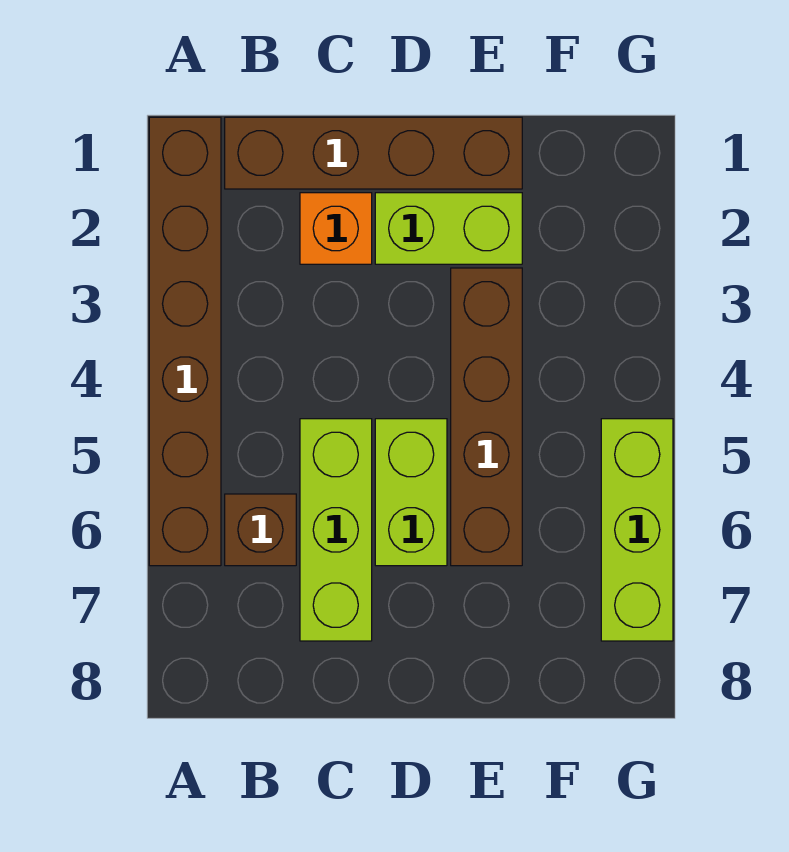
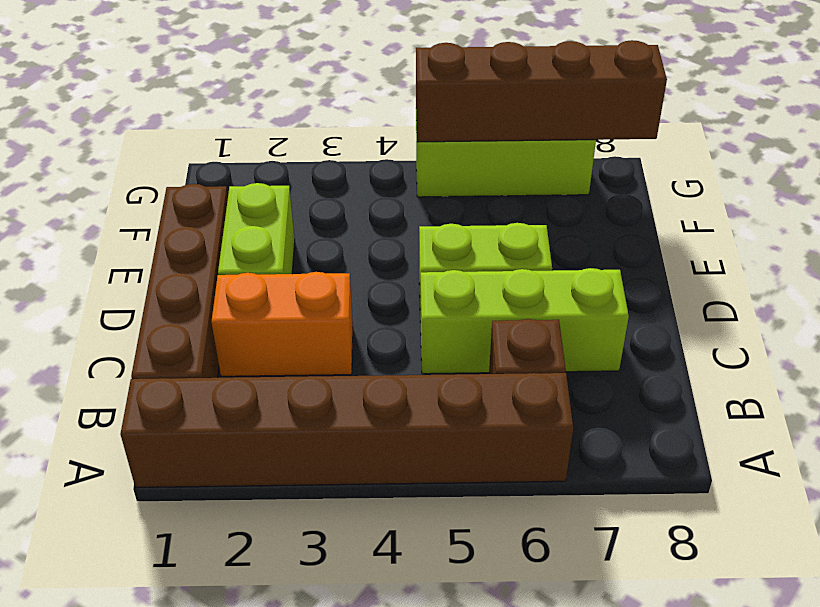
orange brick C2 level 1 -> orange brick C2:C3 level 1
brown brick E3:E6 level 1 -> brown brick G5:G8 level 2

